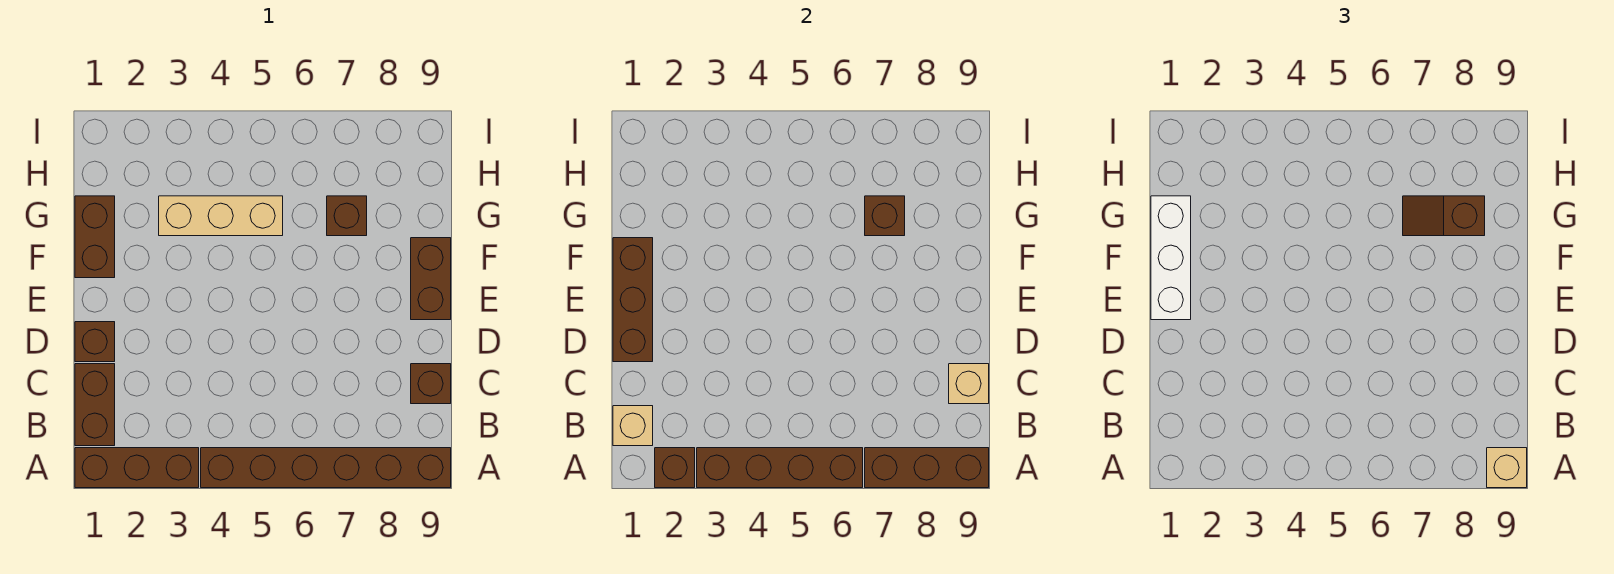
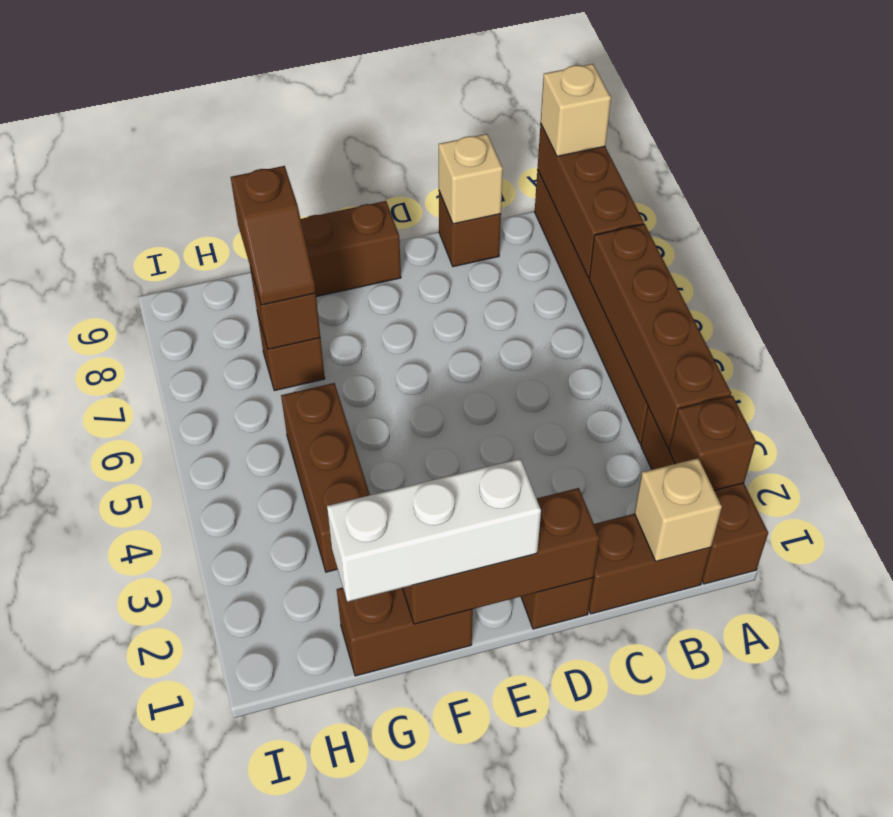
tan brick G3:G5 level 1 -> brown brick G3:G5 level 1

